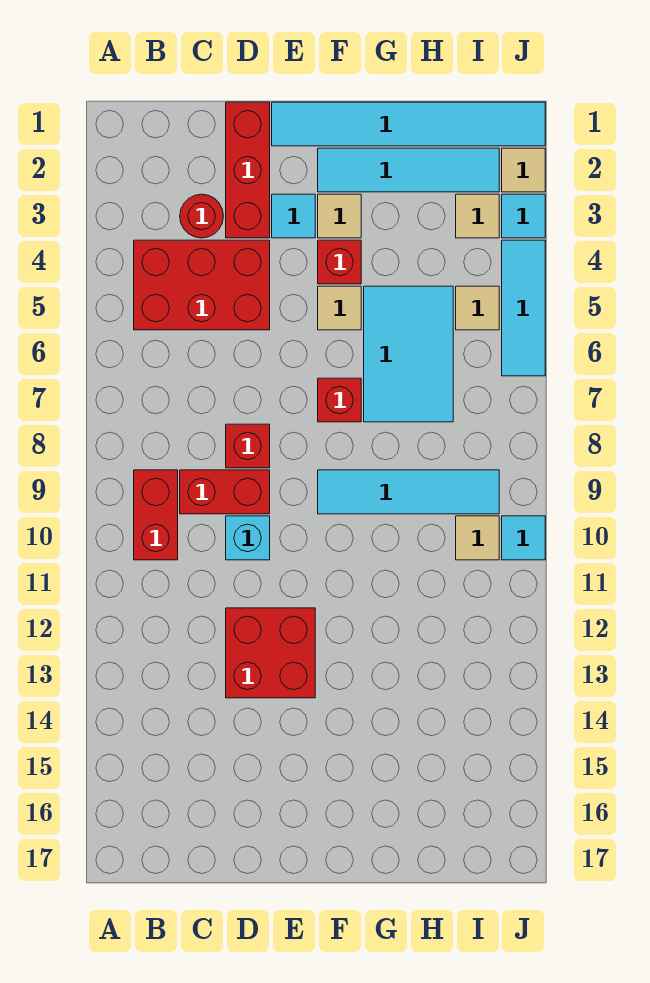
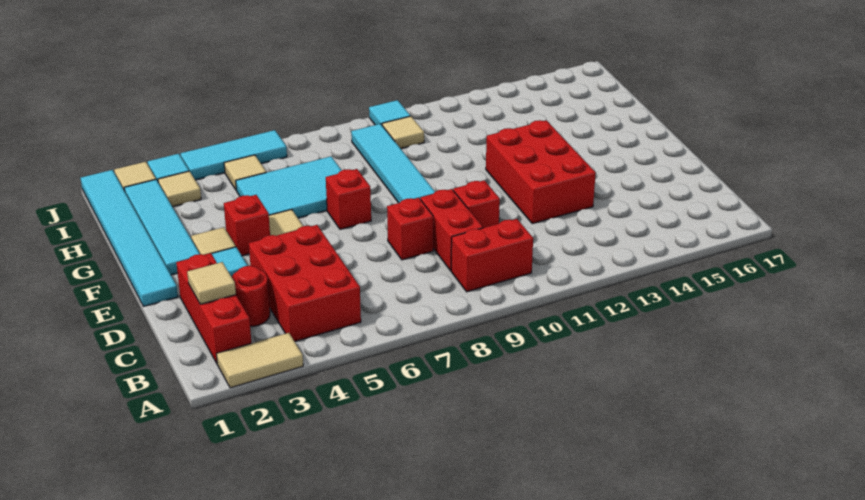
none -> tan tile A2:A3 level 1
none -> tan tile C2 level 2
red brick D1:D3 level 1 -> red brick B2:D2 level 1
cyan brick D10 level 1 -> red brick D10 level 1
red brick D12:E13 level 1 -> red brick D12:F13 level 1

